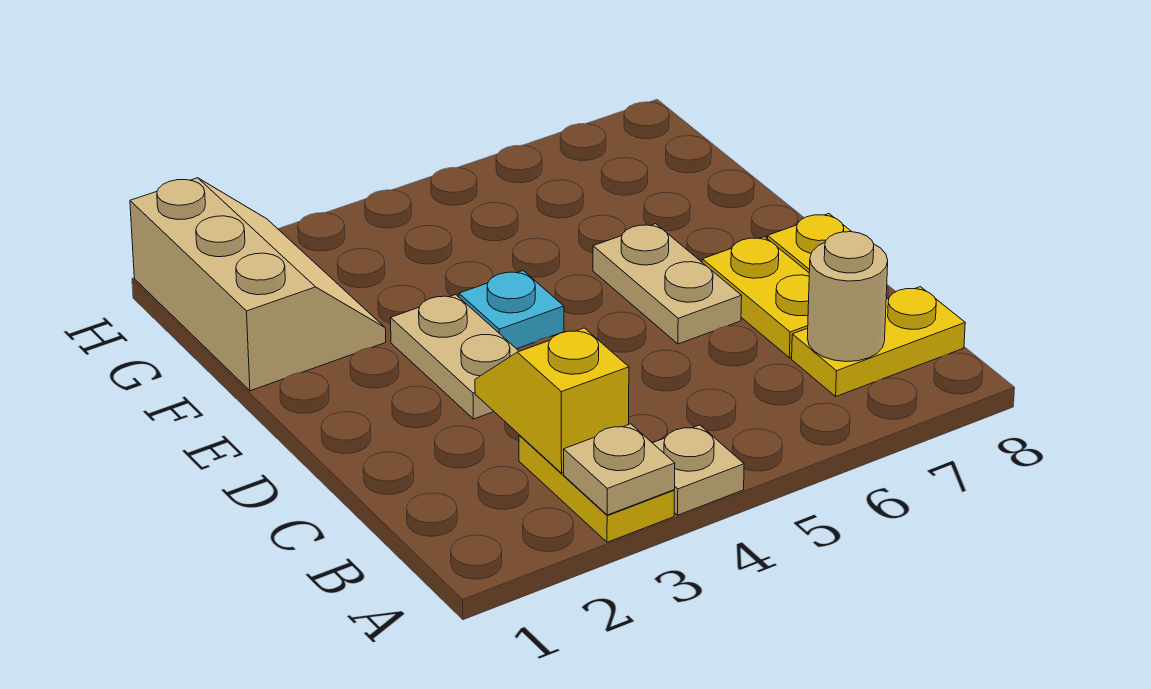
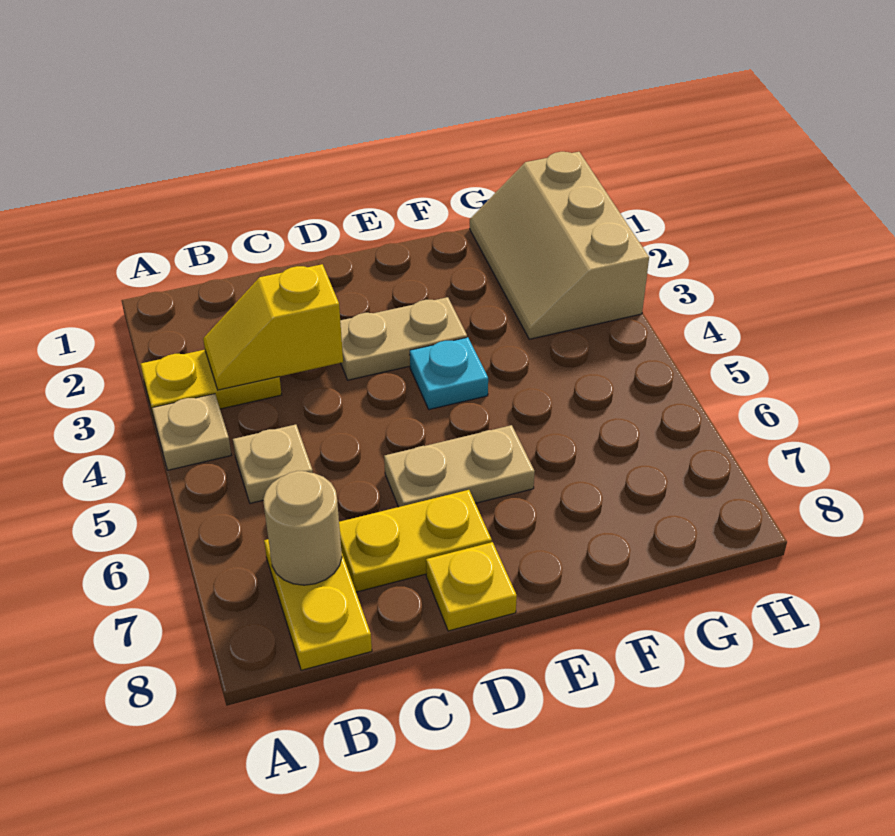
tan plate A3 level 2 -> tan plate B5 level 1
yellow slope B3:C3 level 2 top B -> yellow slope B3:C3 level 2 top C
tan slope F1:H2 level 1 top 1 -> tan slope G1:H3 level 1 top H

